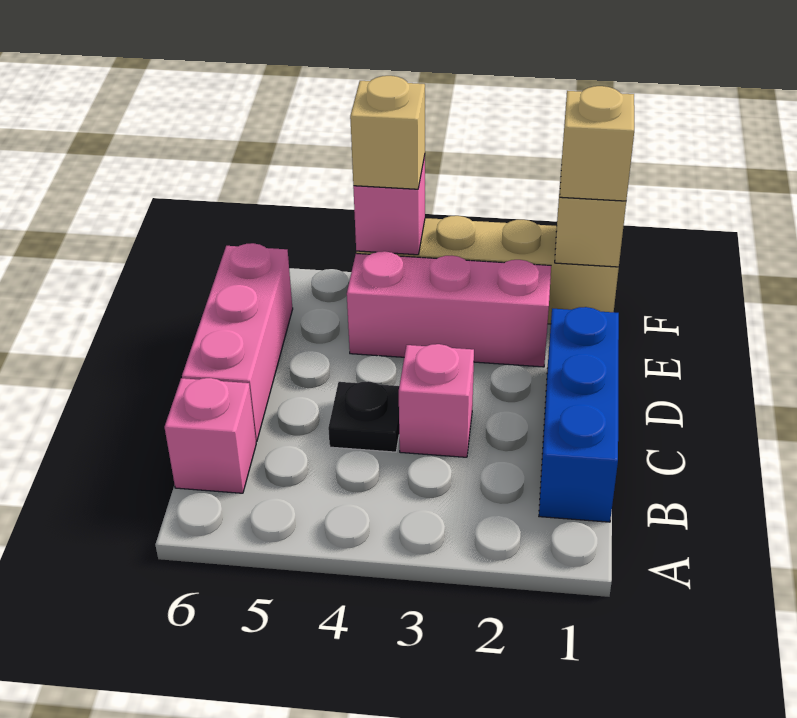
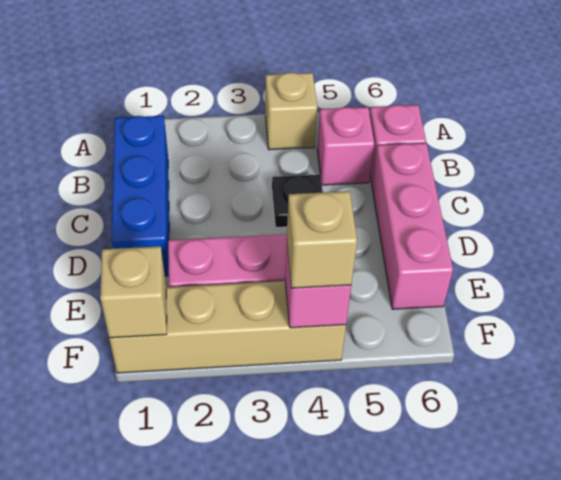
pink brick C3 level 1 -> pink brick B5 level 1
tan brick F1 level 3 -> tan brick A4 level 1

